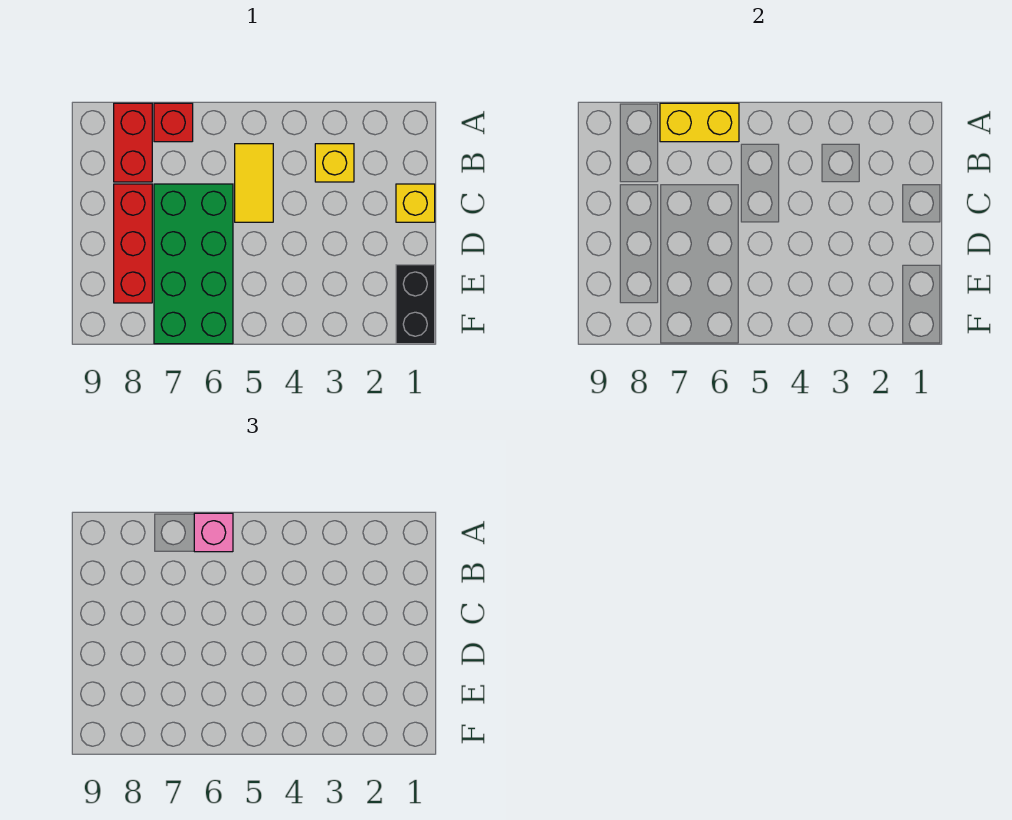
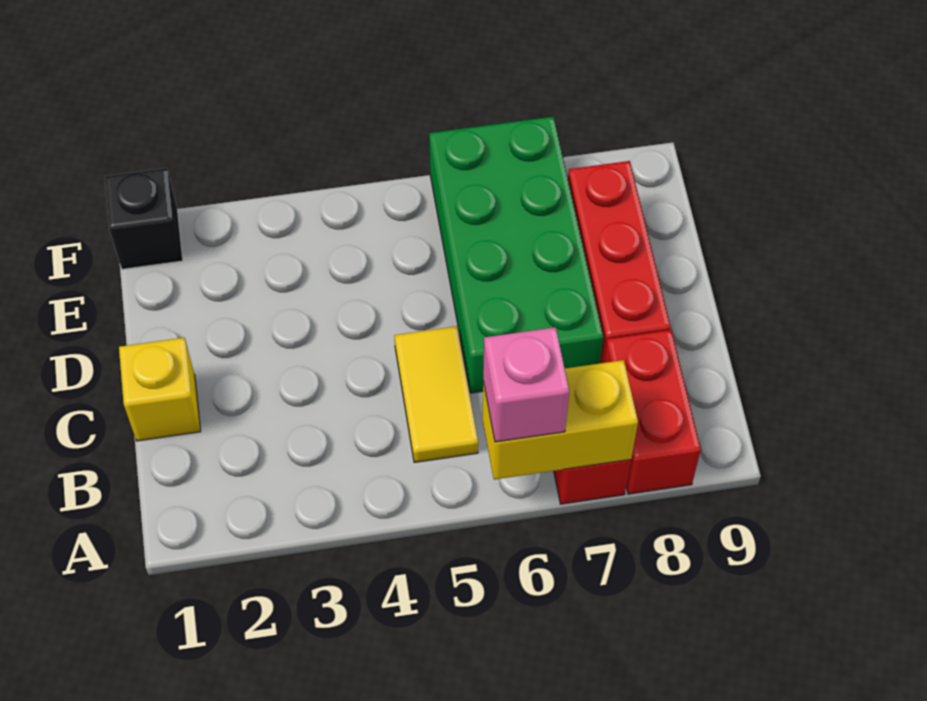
yellow brick B3 level 1 -> none
black brick E1:F1 level 1 -> black brick F1 level 1

